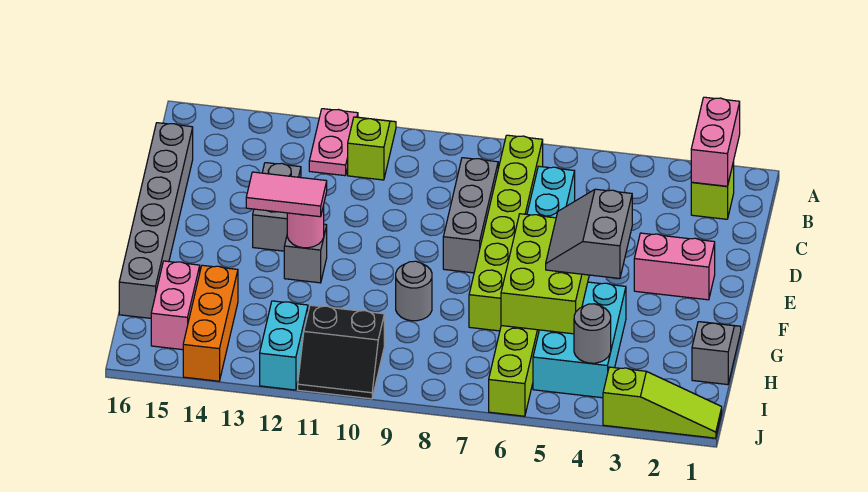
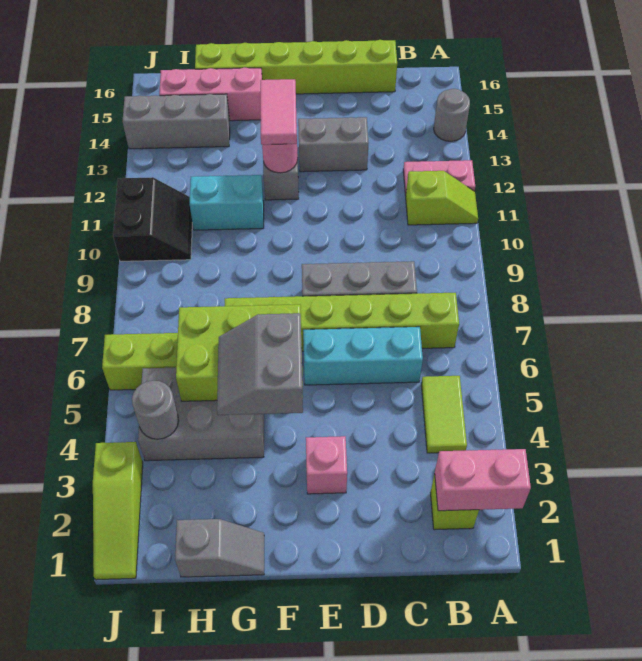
none -> lime tile B4:B5 level 1
grey brick C16:H16 level 1 -> lime brick C16:H16 level 1
pink brick E2:E3 level 1 -> pink brick E3 level 1
grey slope F4:G5 level 3 top 4 -> grey slope F4:G5 level 3 top F
cyan brick G4:I5 level 1 -> grey brick G4:I5 level 1
grey round brick G9 level 1 -> grey round brick A14 level 1
orange brick H14:J14 level 1 -> grey brick H14:J14 level 1
pink brick H15:I15 level 1 -> pink brick G15:I15 level 1
black slope I10:J11 level 1 top I -> black slope I10:J11 level 1 top J
cyan brick I12:J12 level 1 -> cyan brick G11:H11 level 1

